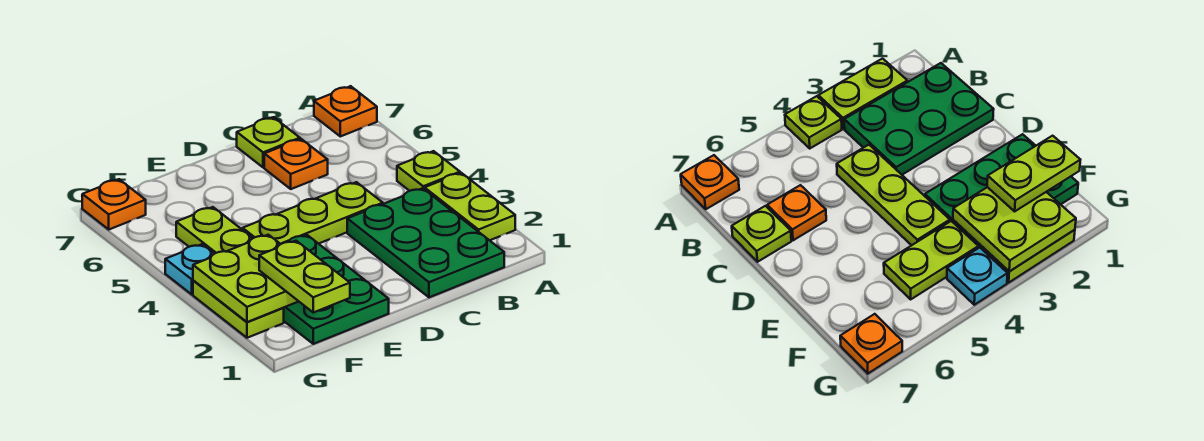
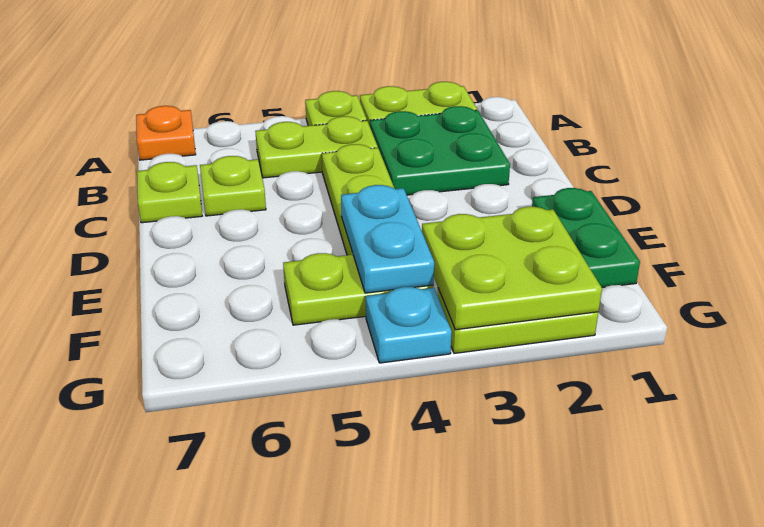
green plate B1:C3 level 1 -> green plate B2:C3 level 1
orange plate C6 level 1 -> lime plate C6 level 1
green plate E1:F3 level 1 -> green plate E1:F1 level 1
none -> cyan plate E4:F4 level 2
lime plate F1:F2 level 3 -> lime plate B4:B5 level 1
orange plate G7 level 1 -> none

